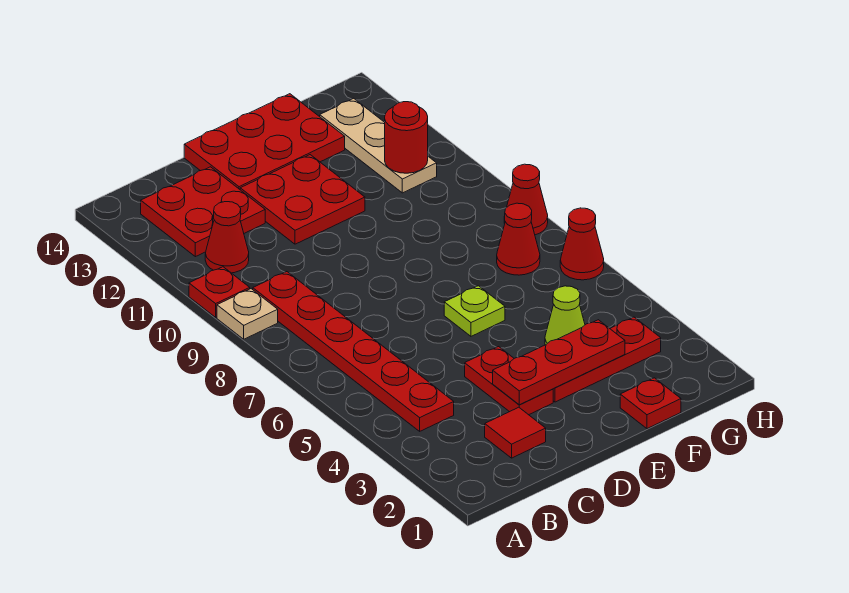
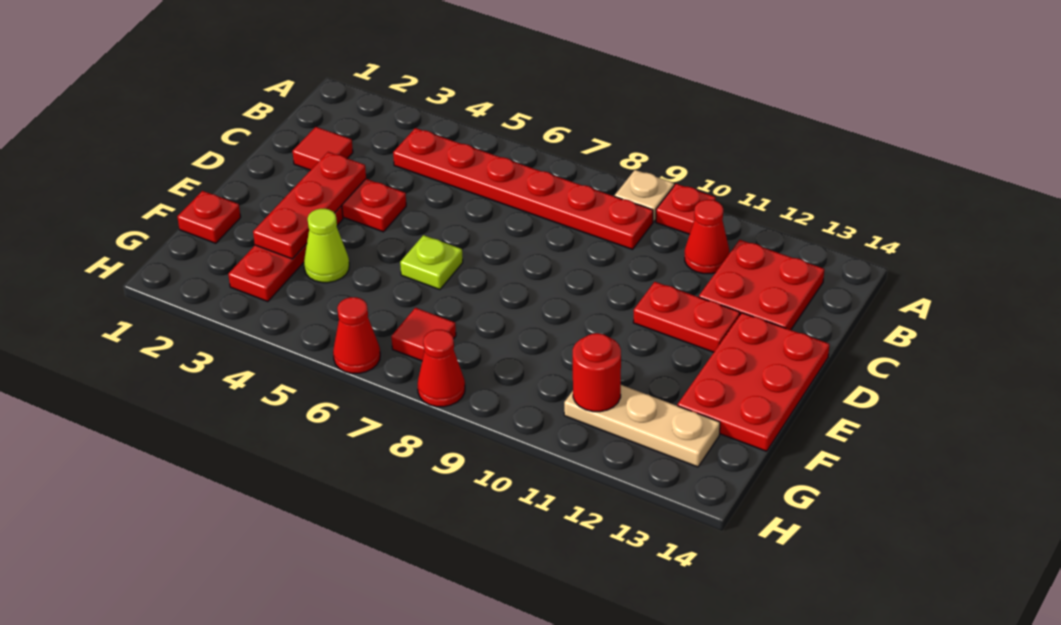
red plate D11:E12 level 1 -> red plate D11:D12 level 1
red cone G7 level 1 -> red tile G7 level 1

